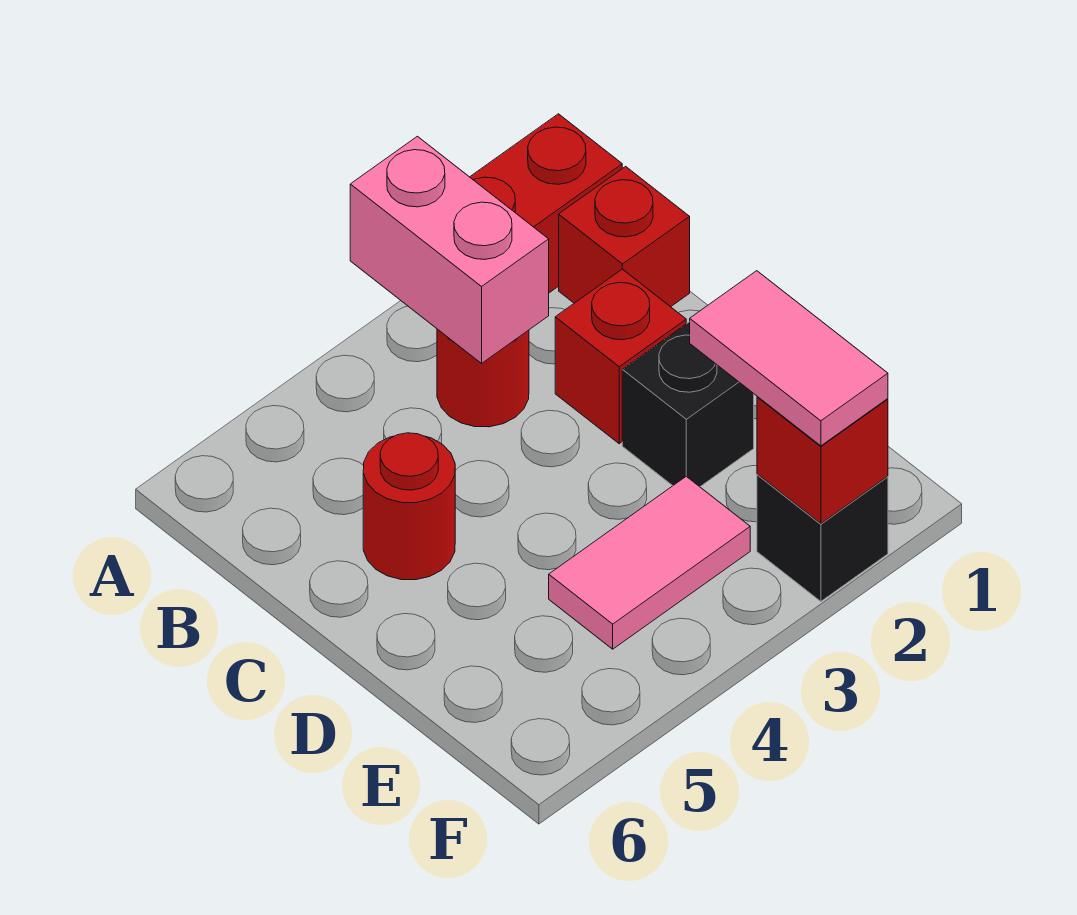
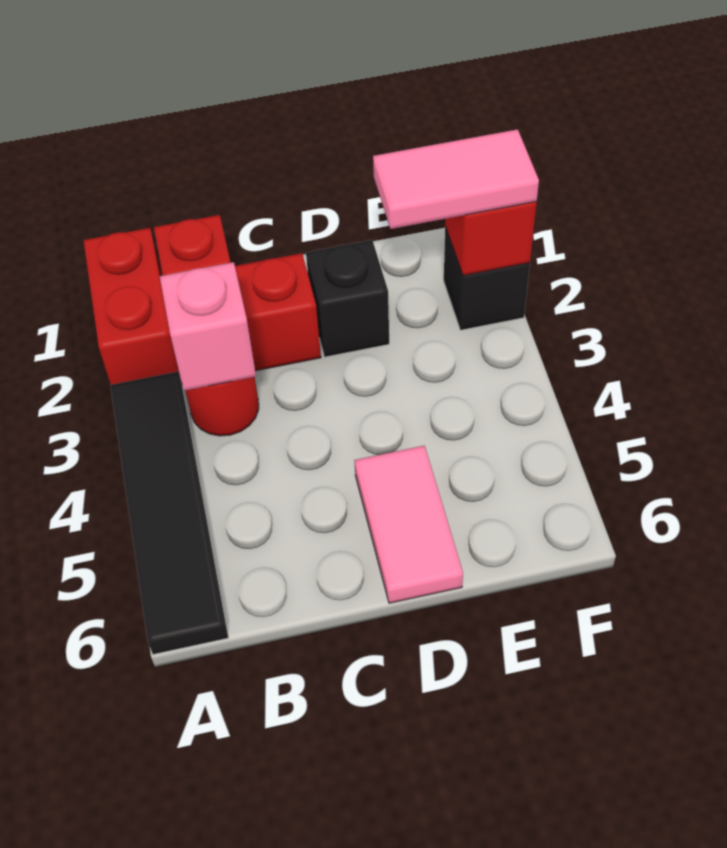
none -> black tile A3:A6 level 1
pink brick A3:B3 level 2 -> pink brick B3 level 2
red round brick C5 level 1 -> none
pink tile E3:E4 level 1 -> pink tile D5:D6 level 1

